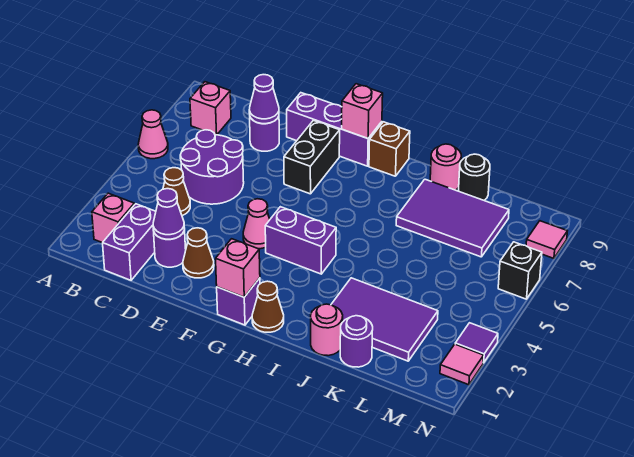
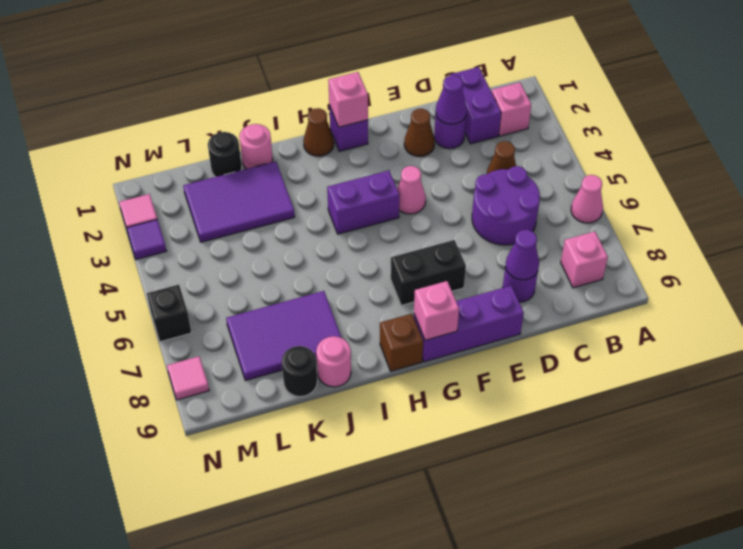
black brick F7:F8 level 1 -> black brick F7:G7 level 1
purple round brick K1 level 1 -> black round brick K1 level 1

